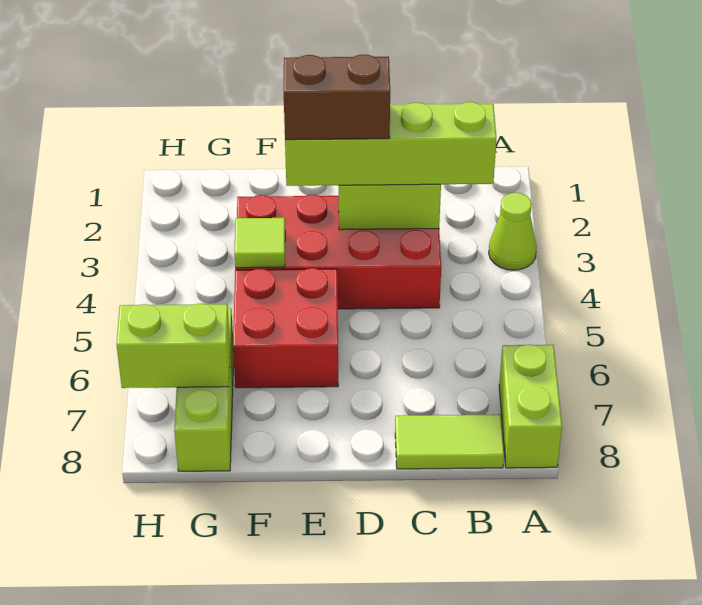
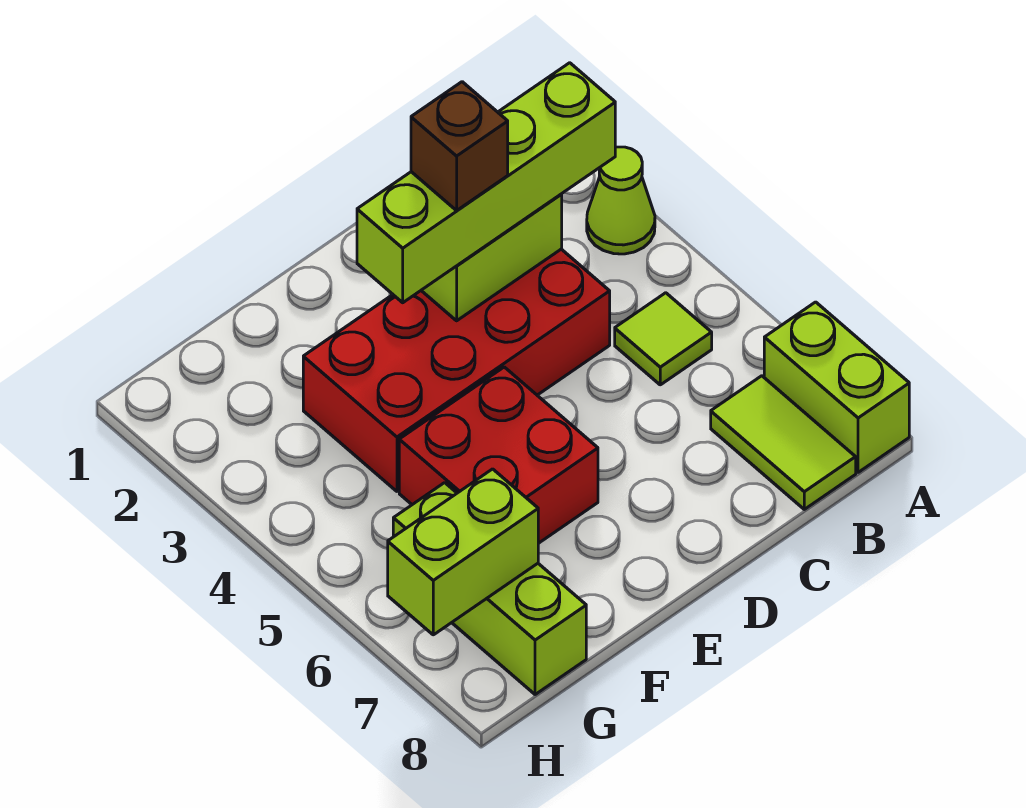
lime tile B8:C8 level 1 -> lime tile B7:B8 level 1
brown brick D3:E3 level 4 -> brown brick D3 level 4
lime tile F4 level 2 -> lime tile B5 level 1

